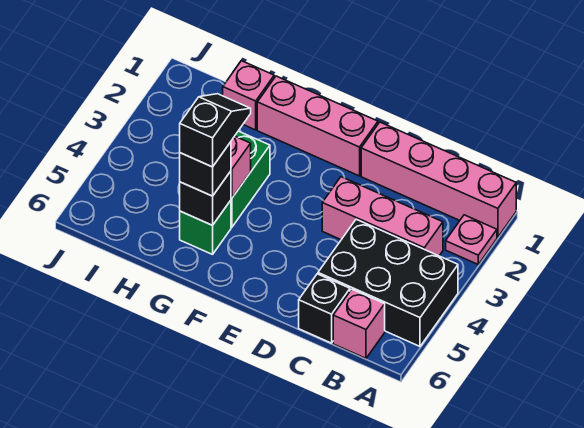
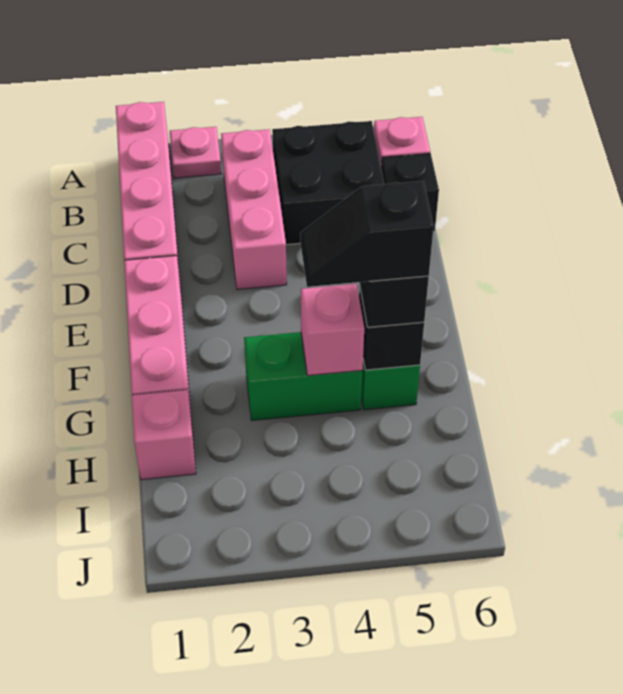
black brick A4:C5 level 1 -> black brick B4:C5 level 1

